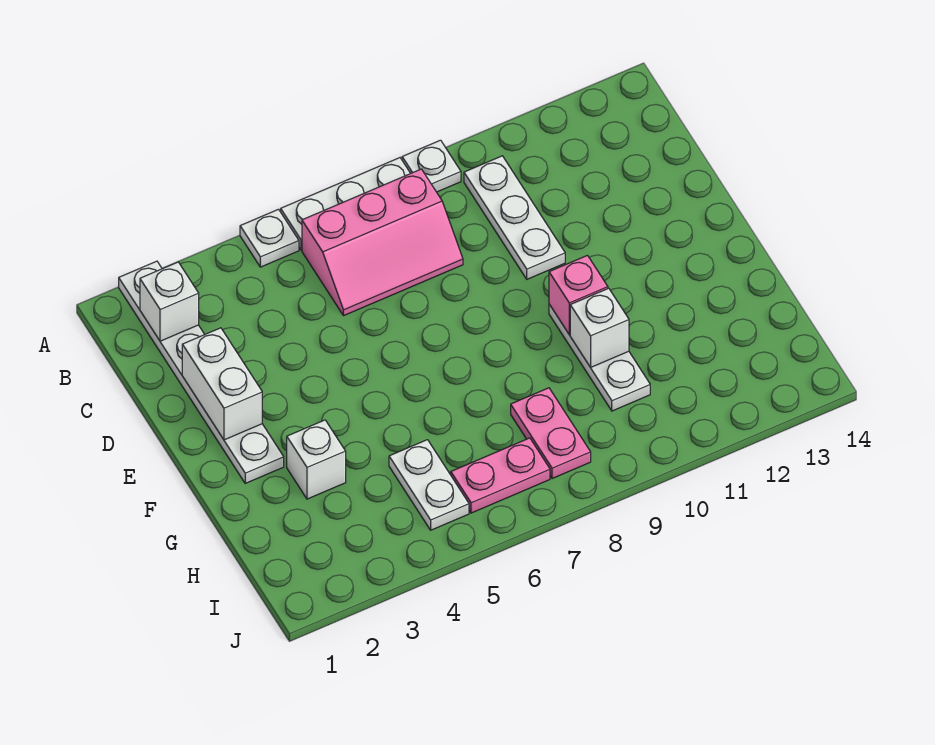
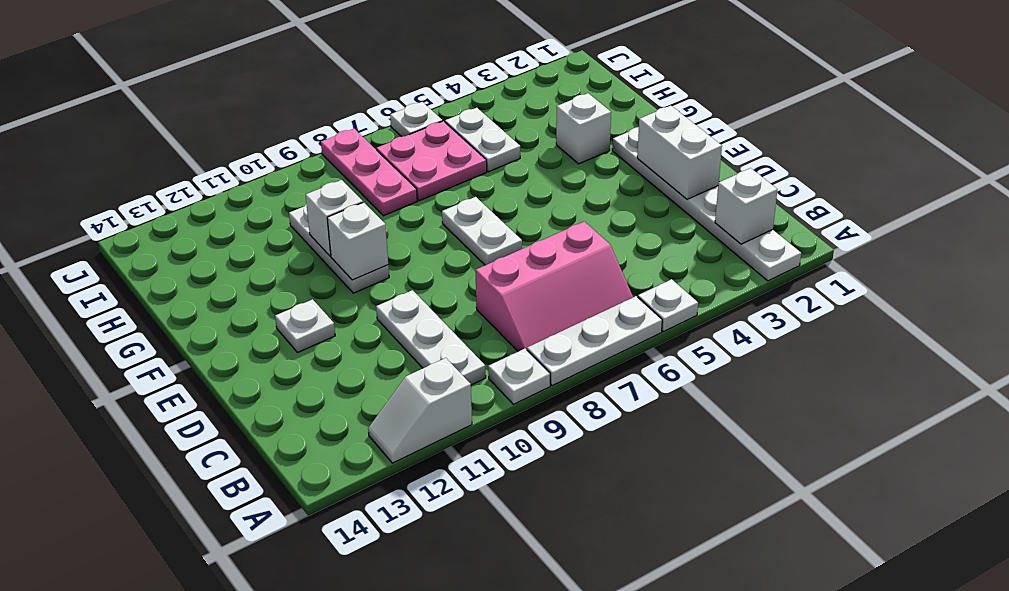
none -> white slope A11:A12 level 1 top 11
pink slope B6:C8 level 1 top B -> pink slope B6:C8 level 1 top C
none -> white plate E7:F7 level 1
none -> white plate E12 level 1
pink brick F10 level 2 -> white brick F10 level 2
pink plate H8:I8 level 1 -> pink plate H8:J8 level 1
pink plate I6:I7 level 1 -> pink plate H6:I7 level 1
none -> white plate J6 level 1

